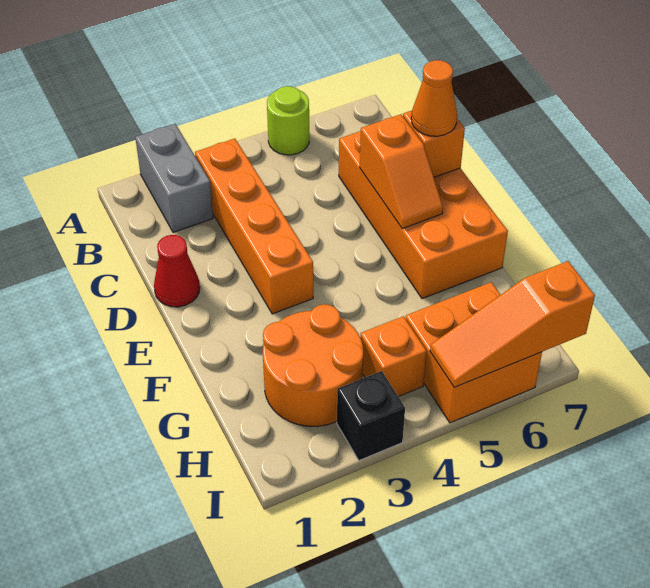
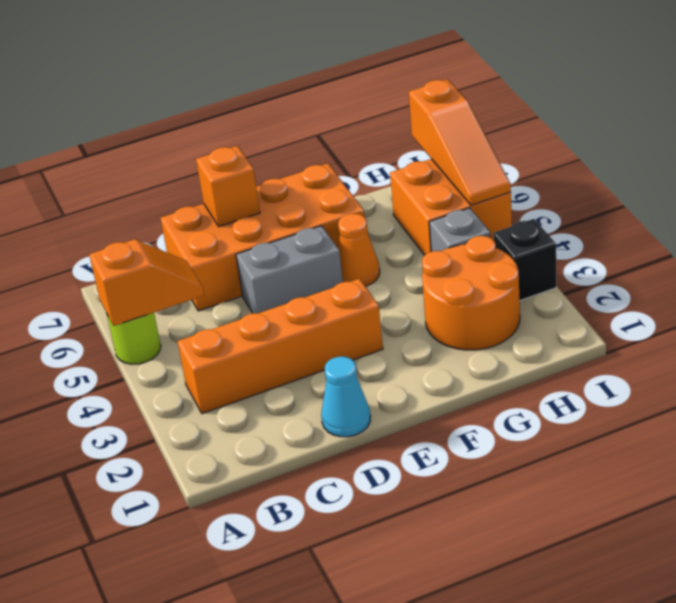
grey brick A2:B2 level 1 -> grey brick D5:E5 level 1
red cone D1 level 1 -> cyan cone D1 level 1
orange slope D6:E6 level 2 top D -> orange slope A5:B5 level 2 top A
orange cone D7 level 3 -> orange cone F5 level 1
orange brick H4 level 1 -> grey brick H4 level 1

